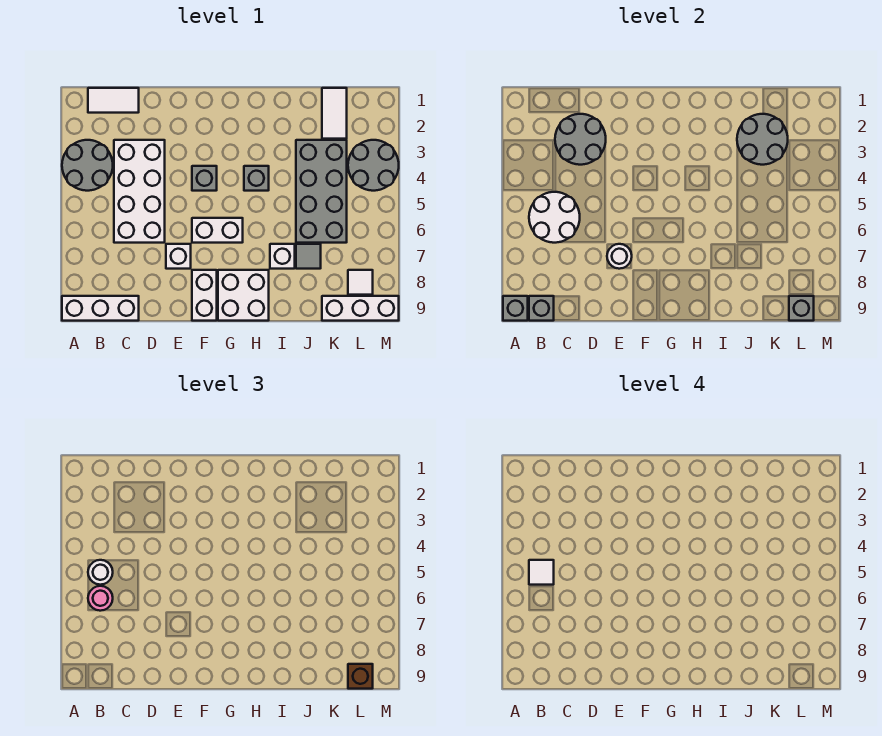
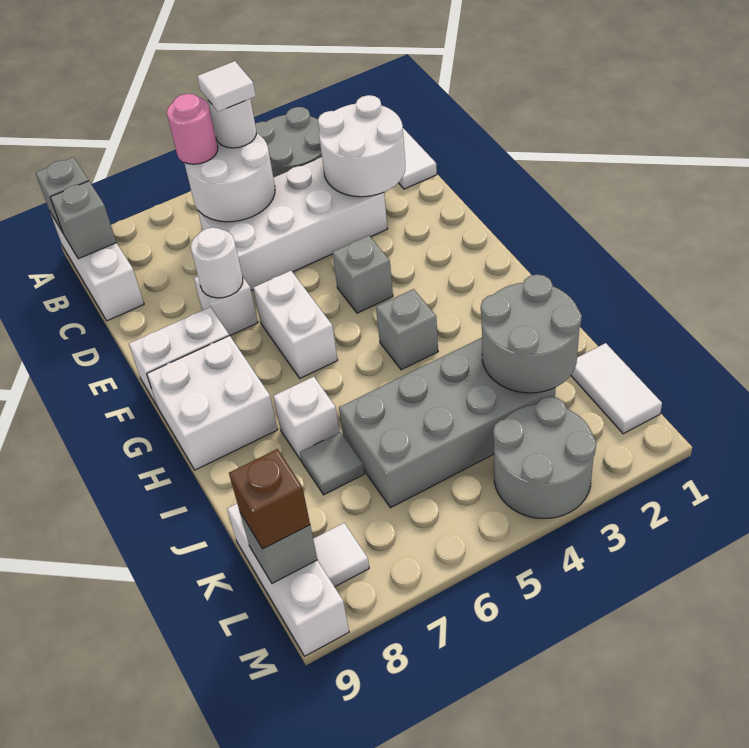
grey round brick C2:D3 level 2 -> white round brick C2:D3 level 2
white tile K1:K2 level 1 -> white tile K1:L1 level 1

